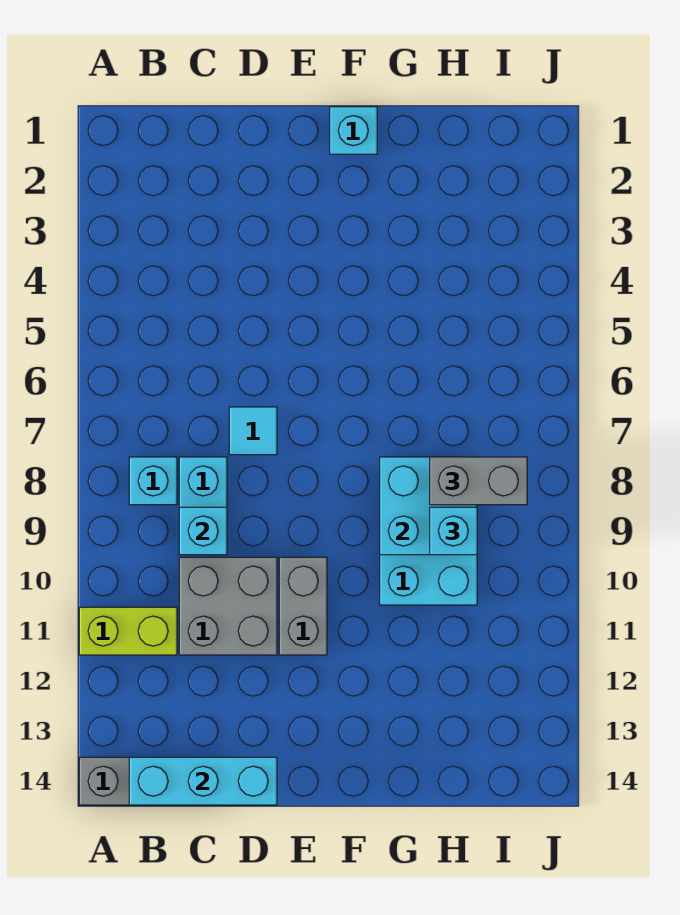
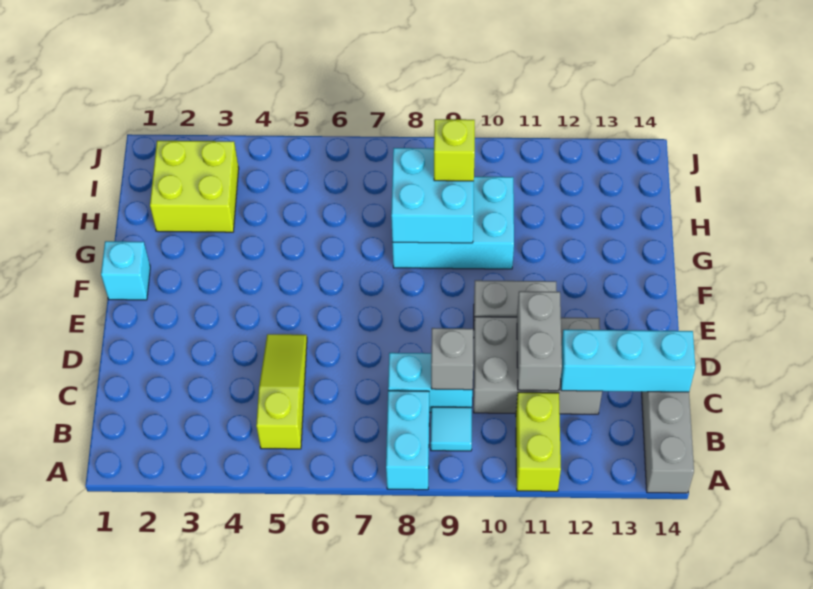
none -> lime slope B5:D5 level 1 top B
cyan brick B8 level 1 -> cyan brick A8:B8 level 1
cyan brick B14:D14 level 2 -> cyan brick C12:C14 level 2
cyan brick C9 level 2 -> grey brick C9 level 2
grey brick C10:D11 level 1 -> grey brick C10:D12 level 1
cyan tile D7 level 1 -> cyan tile B9 level 1
none -> lime brick H2:I3 level 1
grey brick H8:I8 level 3 -> grey brick C11:D11 level 2
cyan brick H9 level 3 -> lime brick H9 level 3

